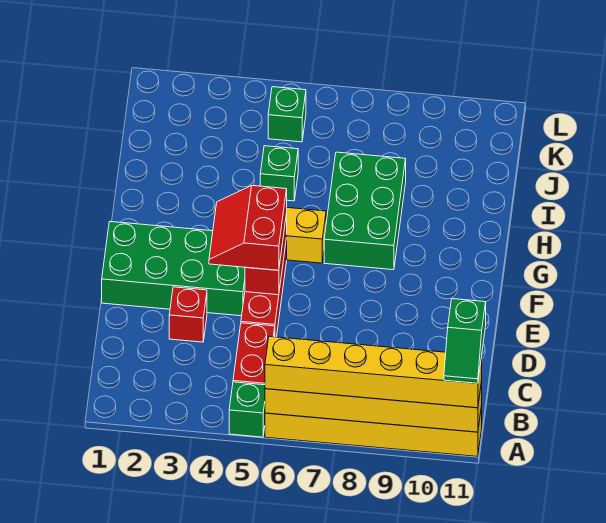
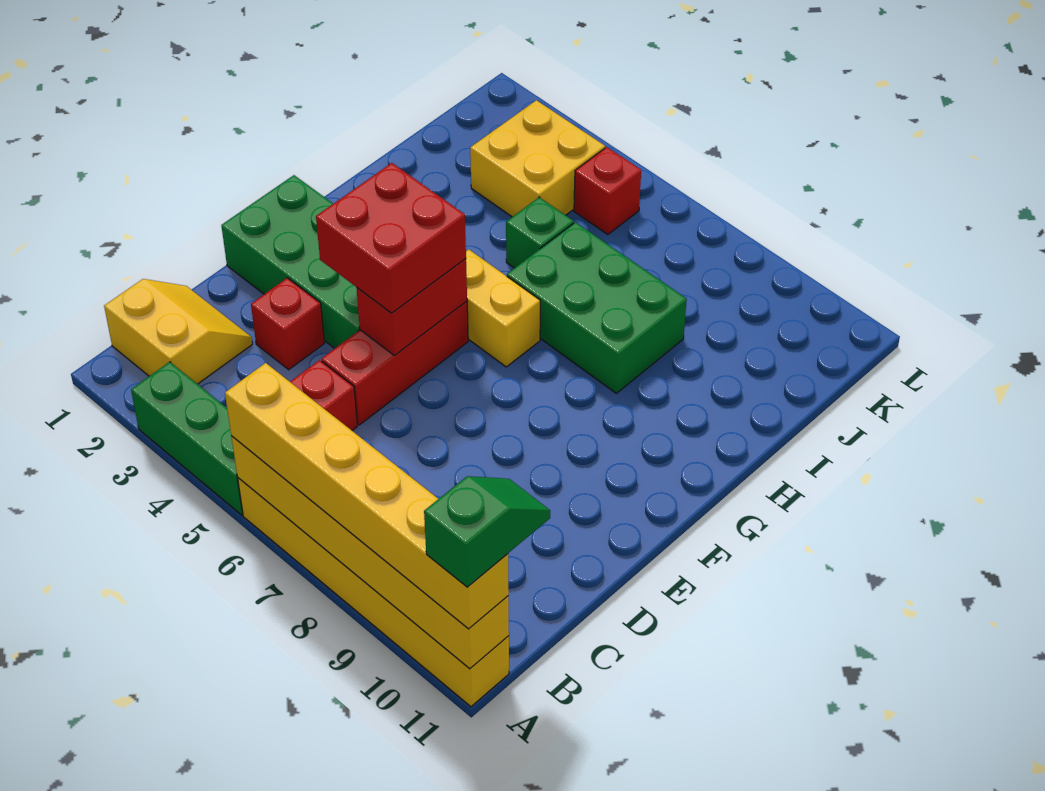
green brick A5 level 1 -> green brick A3:A5 level 1
green slope A11:B11 level 4 top B -> green slope A11:B11 level 4 top A
none -> yellow slope B1:C2 level 1 top B
red slope E4:F5 level 3 top 5 -> red brick E4:F5 level 3
green brick G7:I8 level 1 -> green brick H6:I8 level 1
none -> yellow brick J3:K4 level 1
green brick K5 level 1 -> red brick K5 level 1

